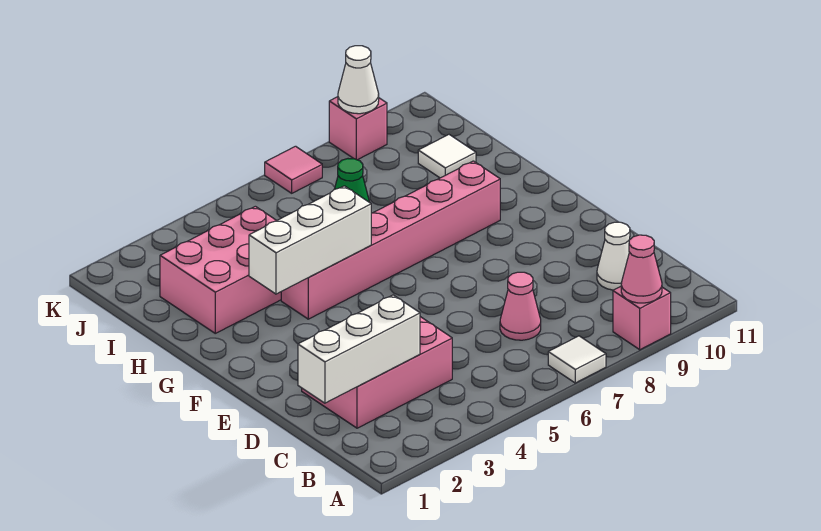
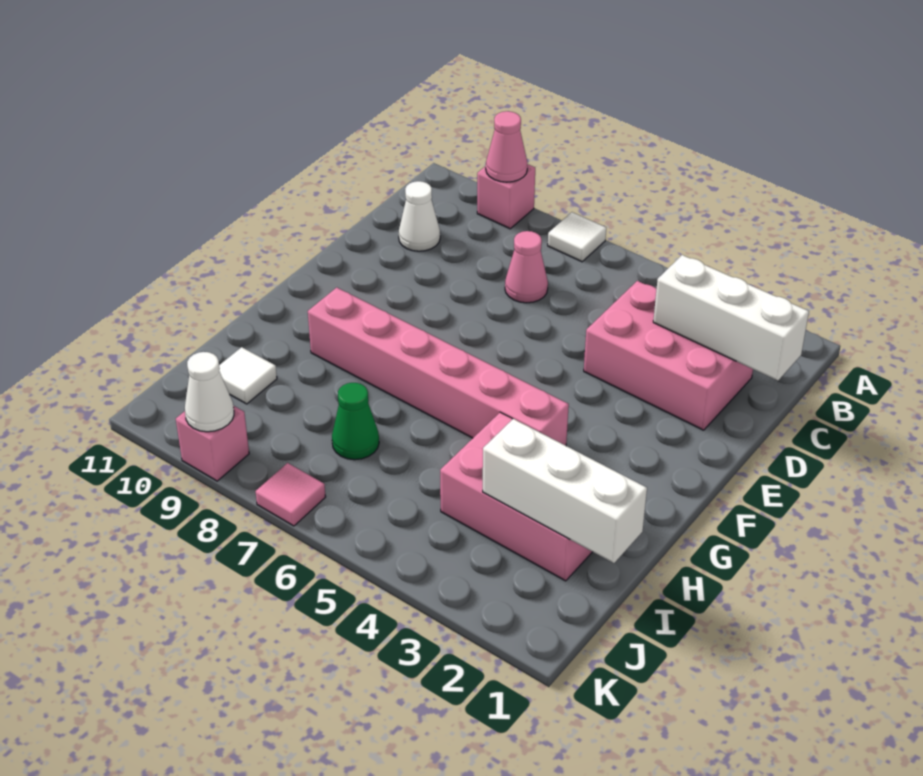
white brick G3:G5 level 2 -> white brick I1:I3 level 2

